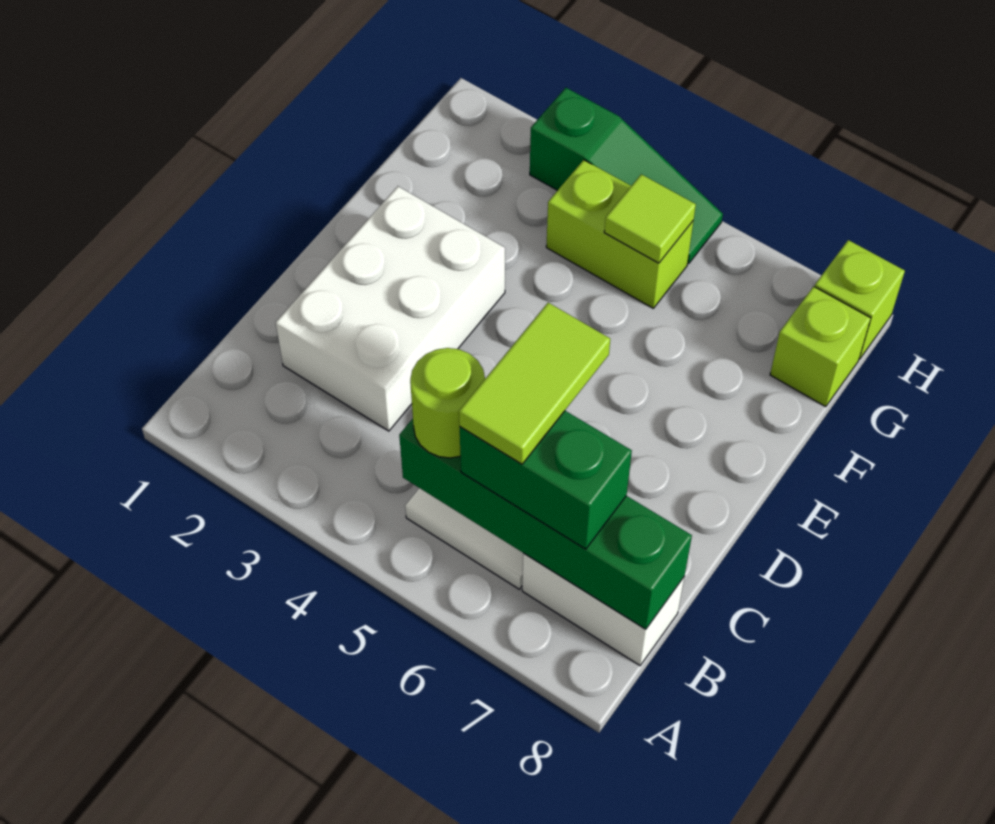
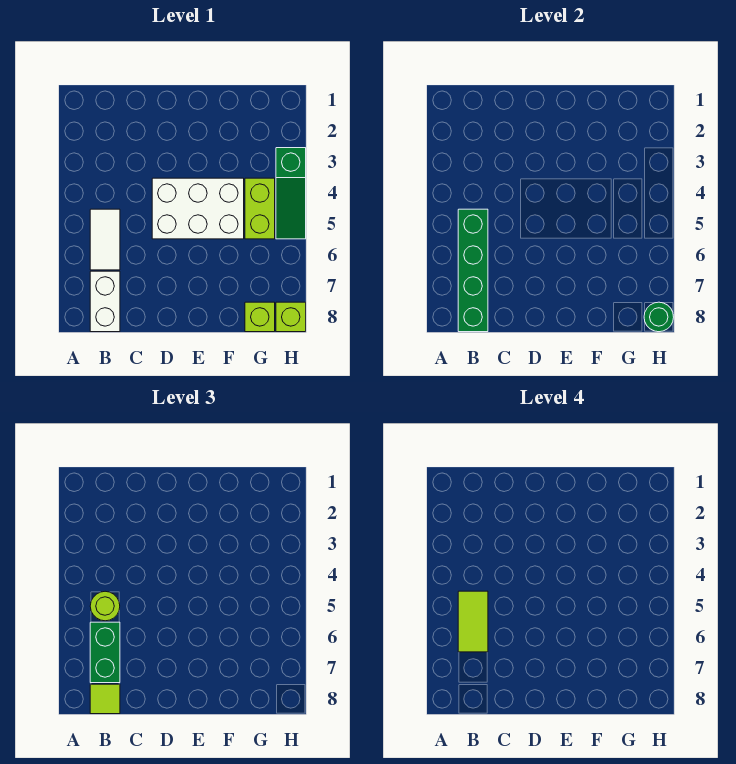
lime tile B6:C6 level 4 -> lime tile B5:B6 level 4
white brick C2:E3 level 1 -> white brick D4:F5 level 1
lime tile G5 level 2 -> lime tile B8 level 3
none -> green round brick H8 level 2

